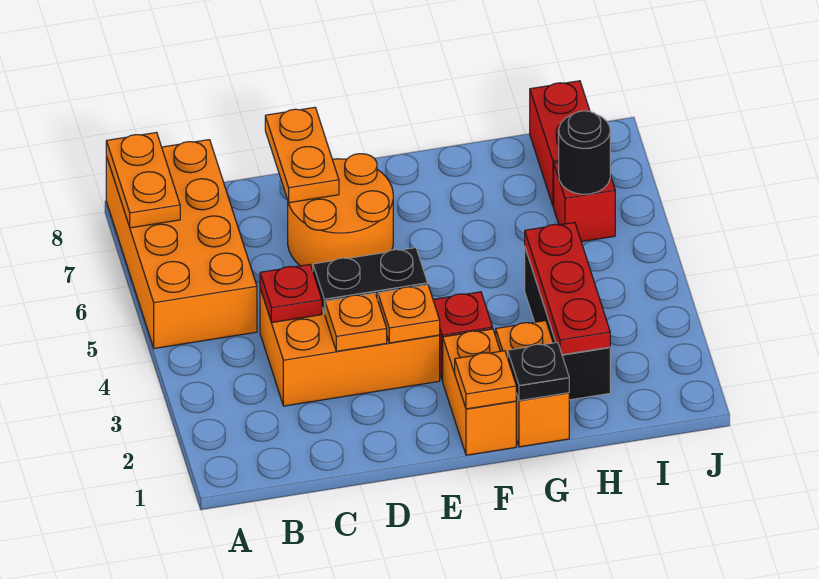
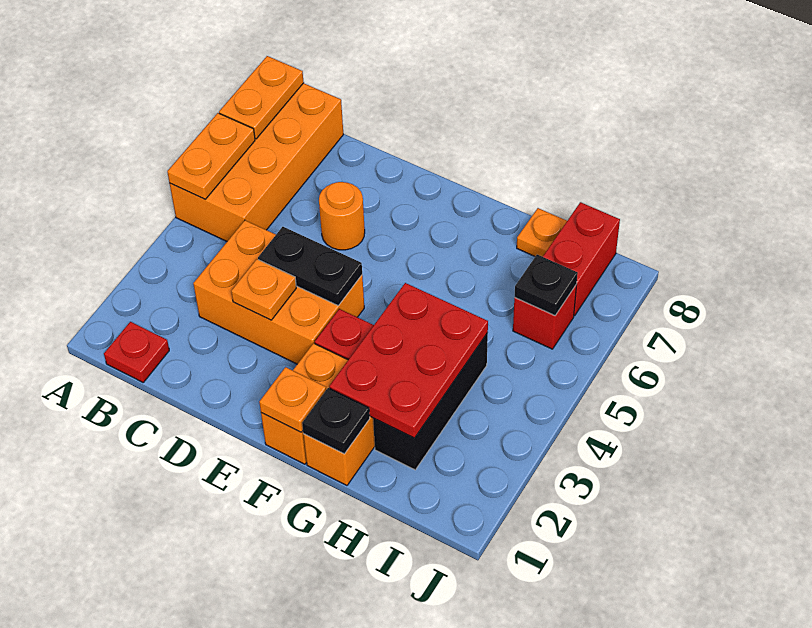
red plate C4 level 2 -> red plate B1 level 1
orange round brick D6:E7 level 1 -> orange round brick D6 level 1
orange plate D7:D8 level 2 -> orange plate A5:A6 level 2
orange plate E3 level 2 -> orange plate H8 level 1
red plate H2:H4 level 2 -> red plate G2:H4 level 2
black round brick I6 level 2 -> black plate I6 level 2

